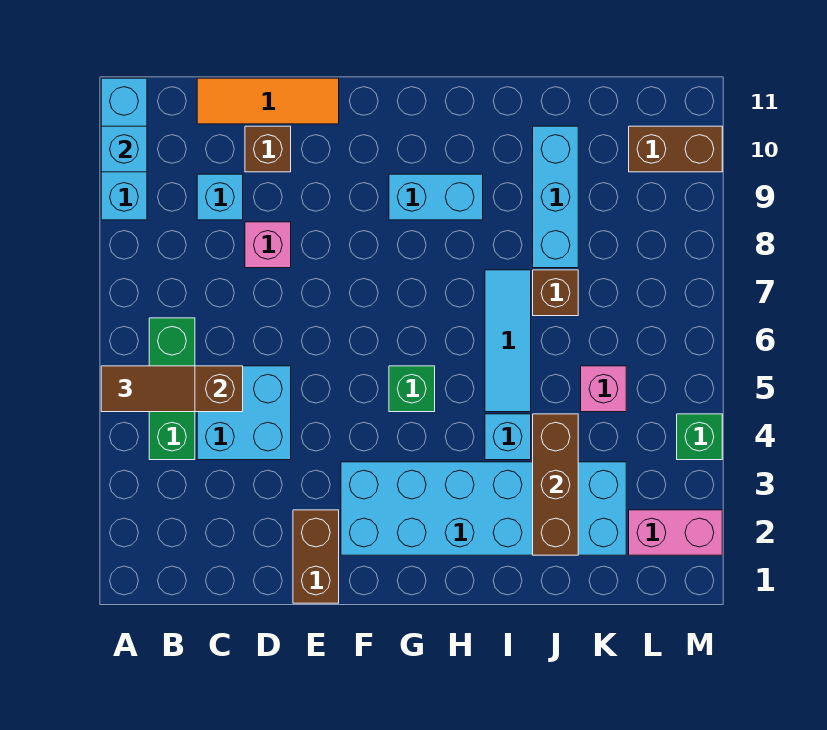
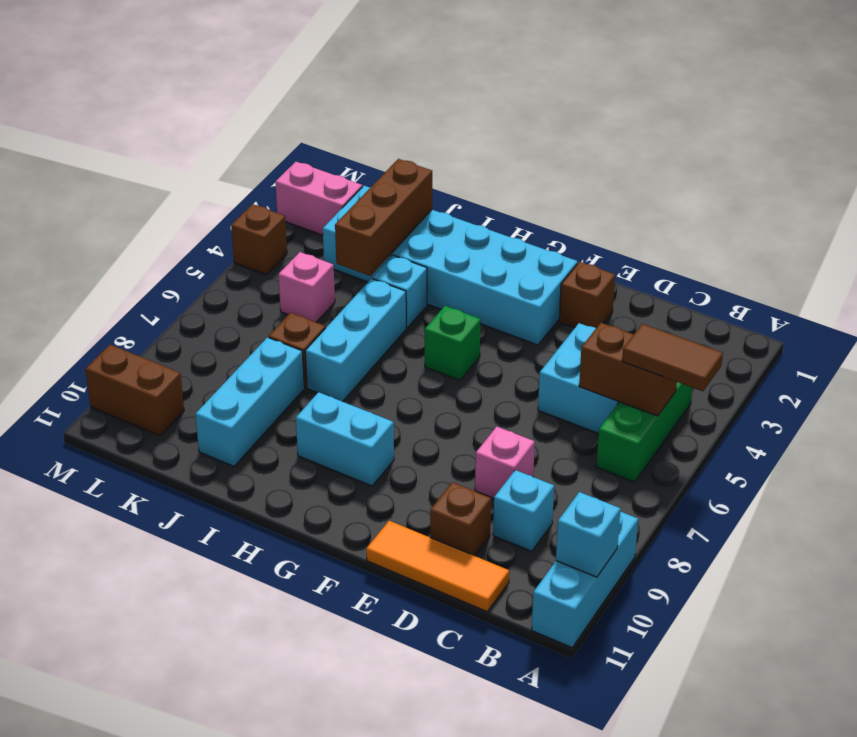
brown brick E1:E2 level 1 -> brown brick E2 level 1
cyan tile I5:I7 level 1 -> cyan brick I5:I7 level 1
green brick M4 level 1 -> brown brick M4 level 1

